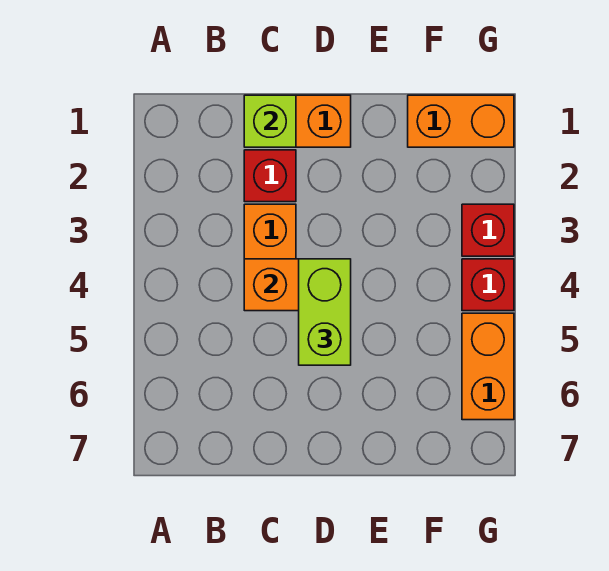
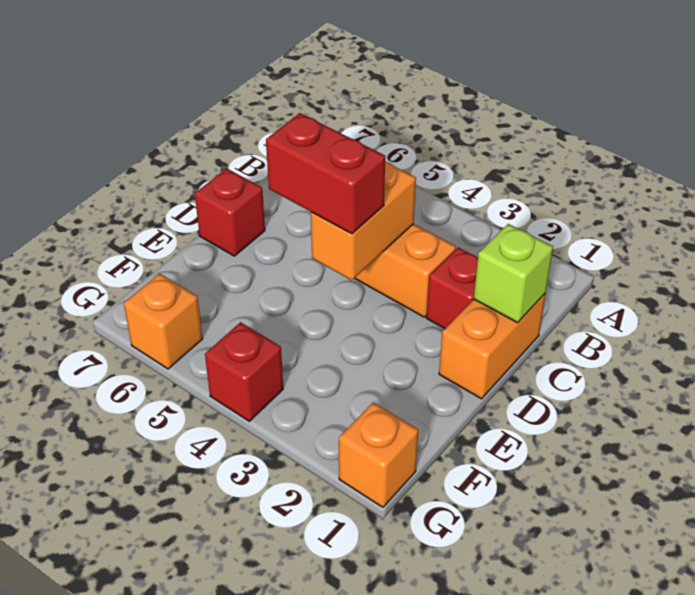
lime brick D4:D5 level 3 -> red brick D4:D5 level 3
orange brick F1:G1 level 1 -> orange brick G1 level 1
red brick G3 level 1 -> red brick D7 level 1
orange brick G5:G6 level 1 -> orange brick G6 level 1

